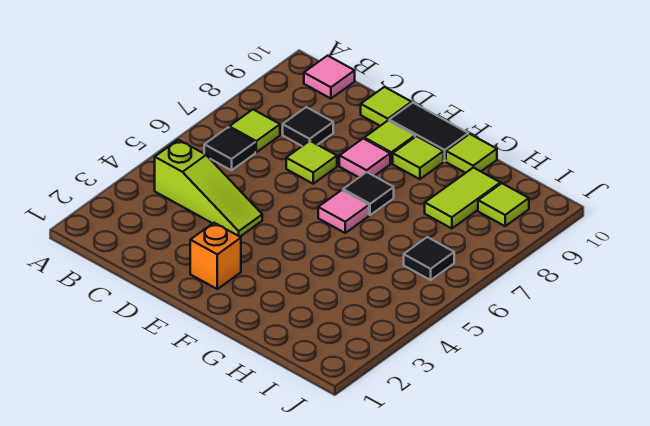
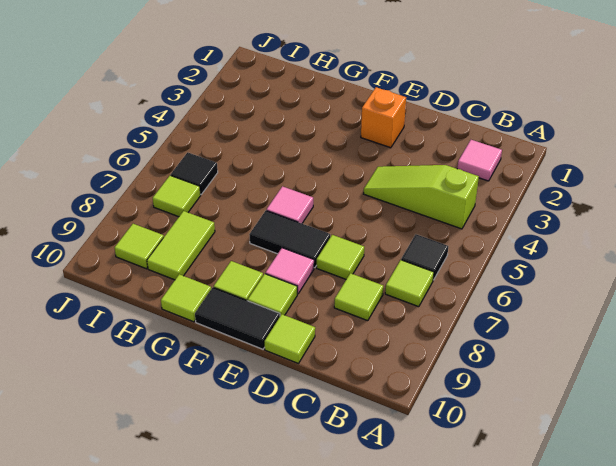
pink tile B10 level 1 -> pink tile B2 level 1
black tile C8 level 1 -> lime tile C8 level 1
black tile F7 level 1 -> black tile E7:F7 level 1
none -> lime tile I7 level 1

